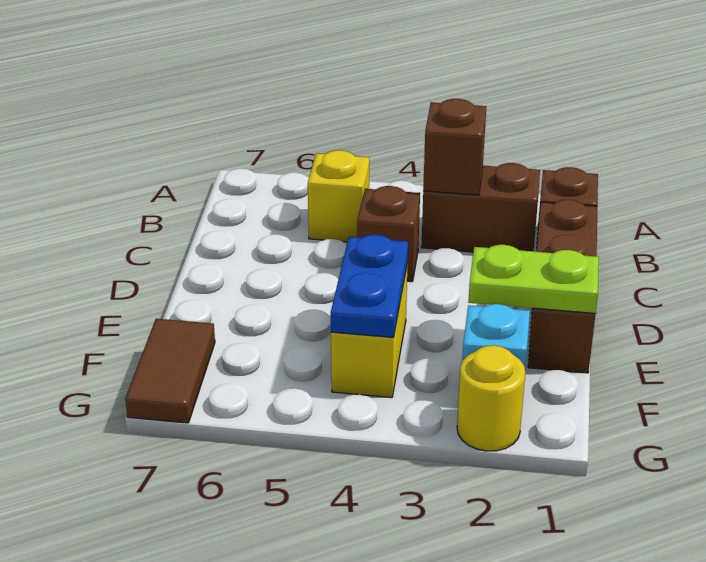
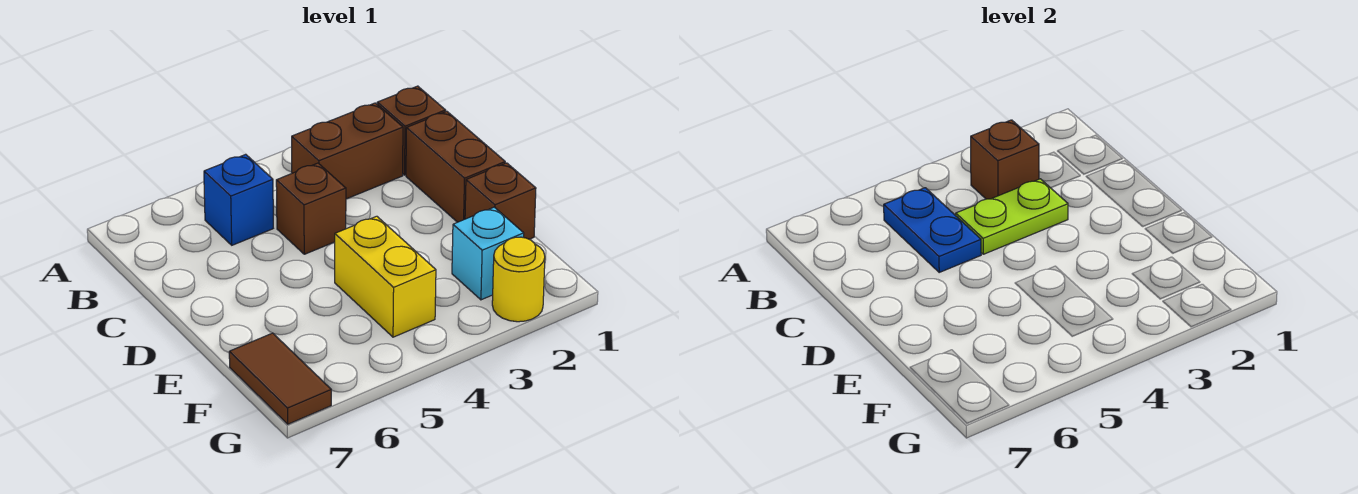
yellow brick B5 level 1 -> blue brick B5 level 1
lime plate E1:E2 level 2 -> lime plate C3:C4 level 2
blue plate E4:F4 level 2 -> blue plate B5:C5 level 2

